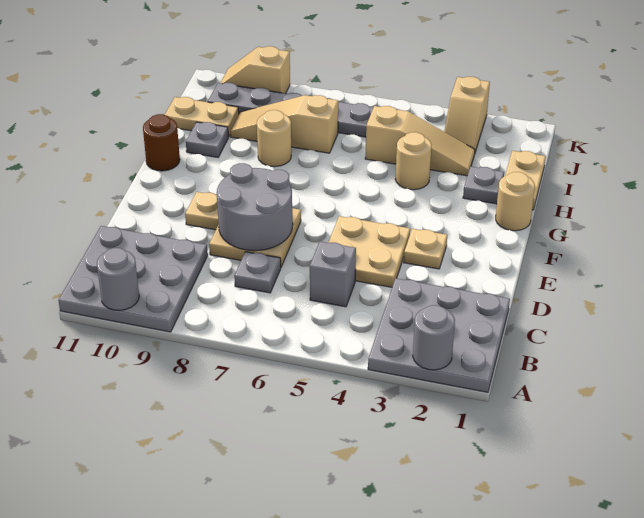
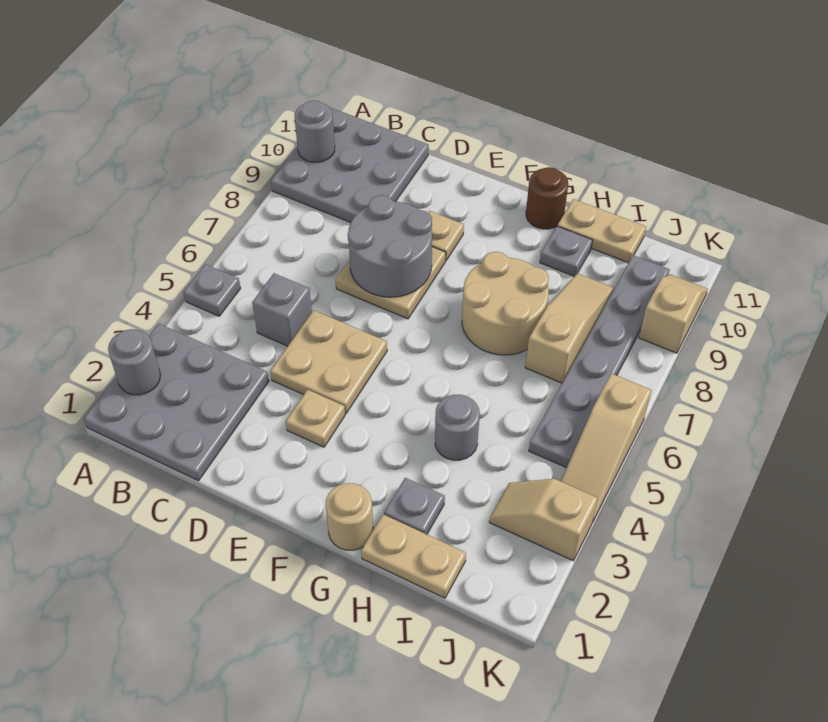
grey plate C7 level 1 -> grey plate A5 level 1
tan round brick H4 level 1 -> grey round brick H4 level 1
tan round brick H8 level 1 -> tan round brick G7:H8 level 1
tan slope I3:I5 level 1 top 5 -> tan slope K4:K6 level 1 top 6
tan plate I10:I11 level 1 -> tan plate H11:I11 level 1

